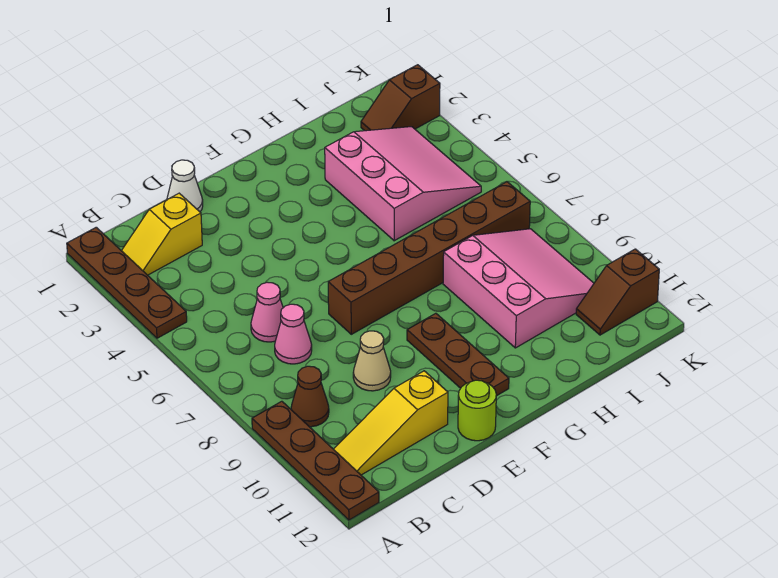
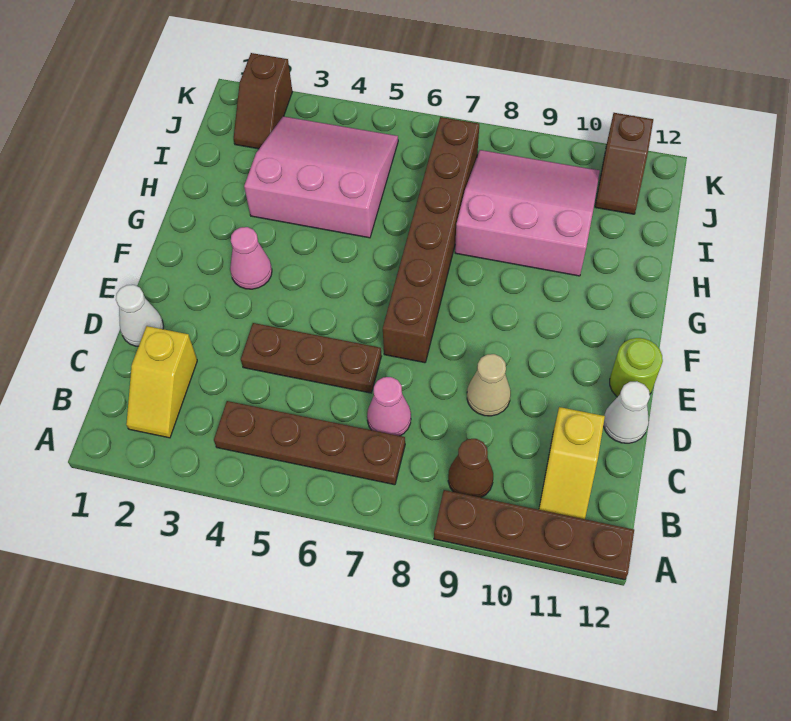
brown plate A1:A4 level 1 -> brown plate B4:B7 level 1
yellow slope B11:D11 level 1 top D -> yellow slope B11:C11 level 1 top C
pink cone C6 level 1 -> pink cone F3 level 1
none -> white cone D12 level 1
brown plate F9:F11 level 1 -> brown plate D4:D6 level 1

